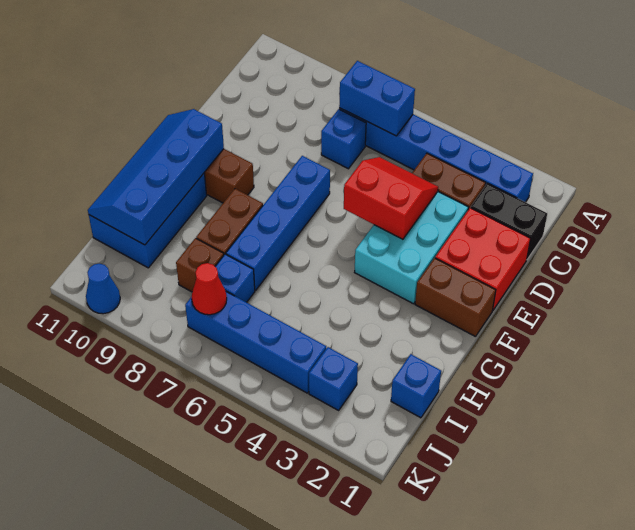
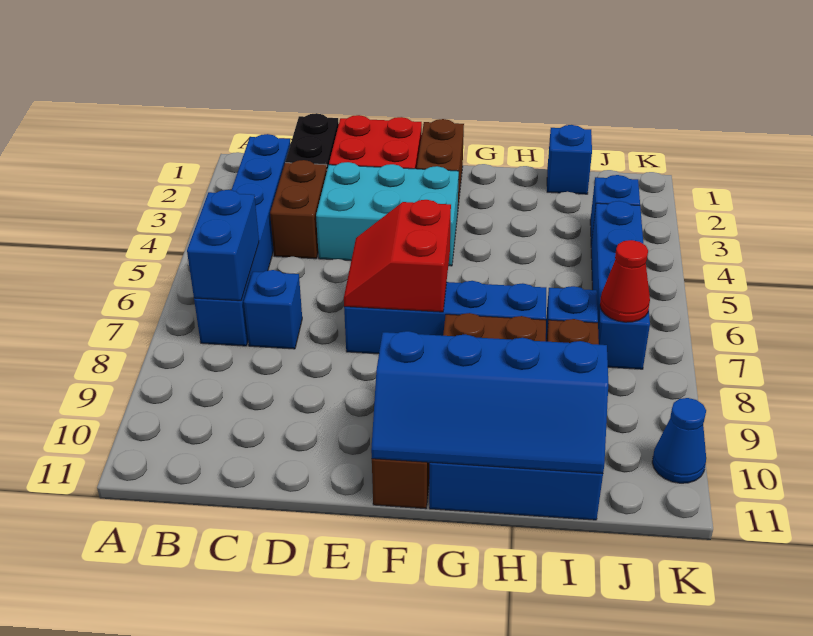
red slope D4:E5 level 2 top E -> red slope E6:F7 level 2 top F

